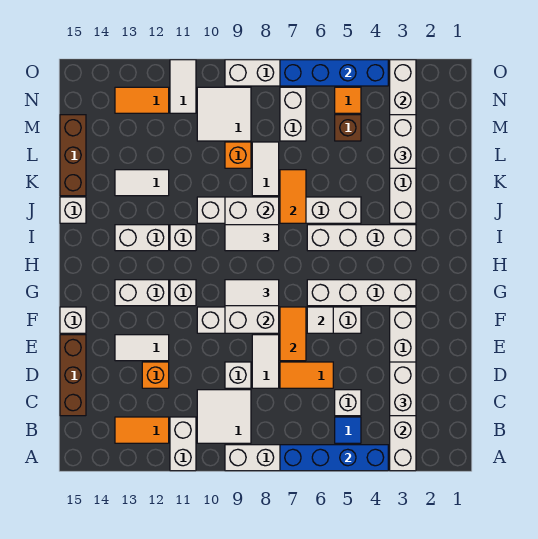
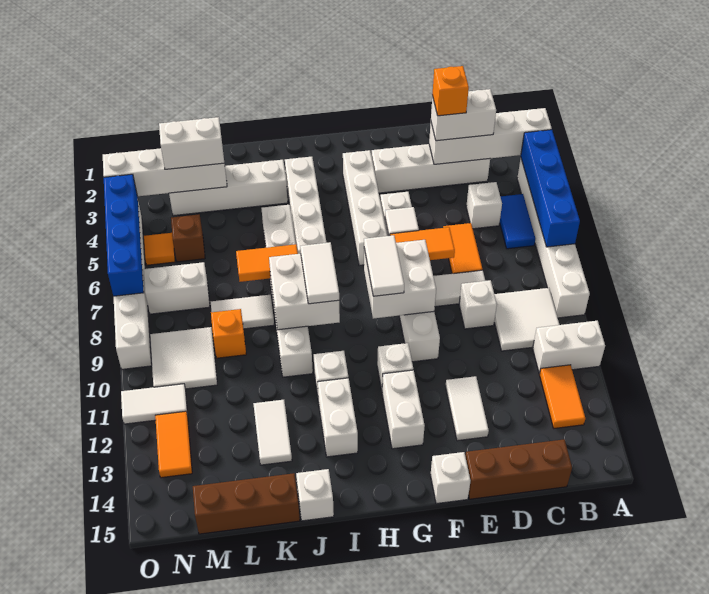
blue tile B5 level 1 -> blue tile B5:B6 level 1
orange brick D12 level 1 -> orange brick D3 level 4

